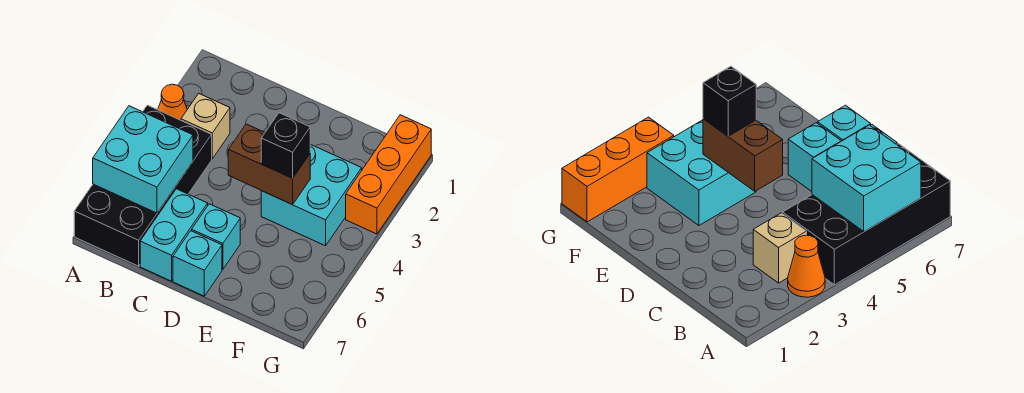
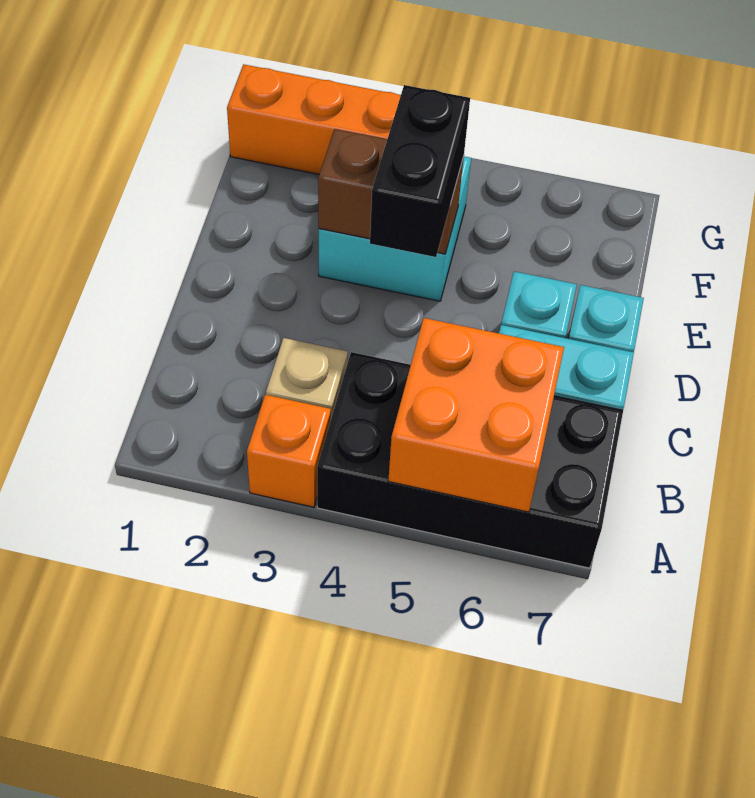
orange cone A3 level 1 -> orange brick A3 level 1
cyan brick A5:B6 level 2 -> orange brick A5:B6 level 2
brown brick D4:E4 level 2 -> brown brick E3:E4 level 2
black brick E4 level 3 -> black brick D4:E4 level 3

